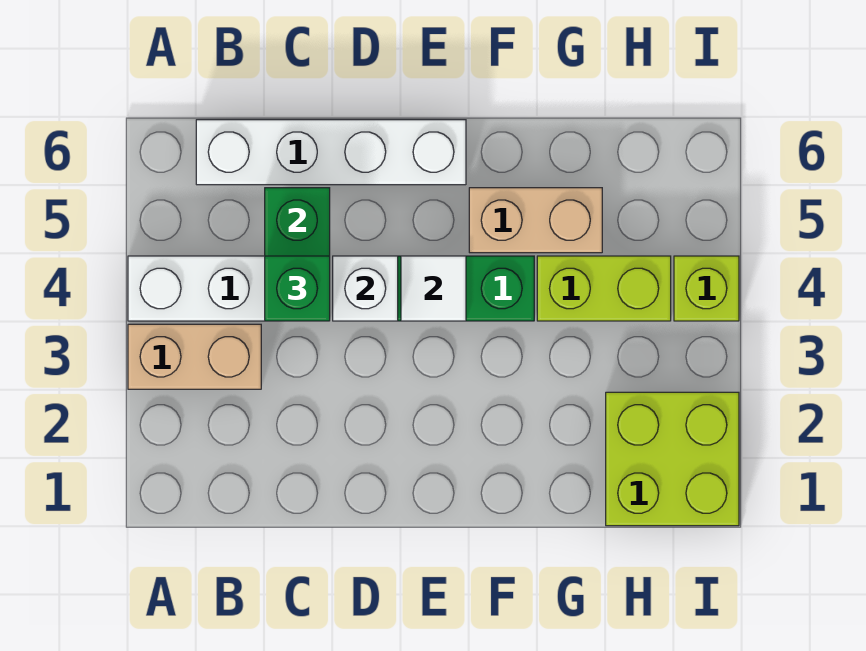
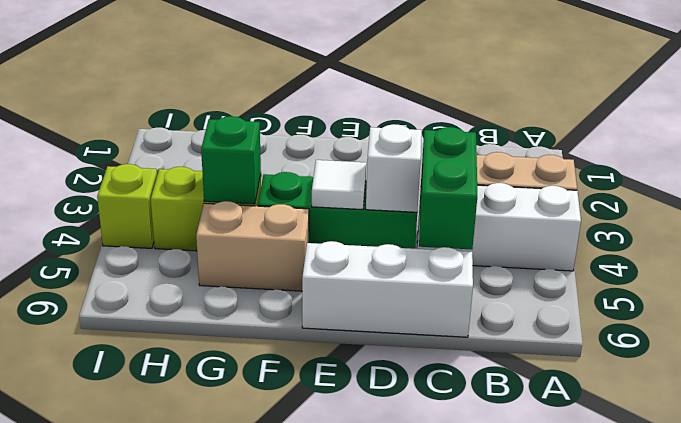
white brick B6:E6 level 1 -> white brick C6:E6 level 1
green brick C4 level 3 -> green brick G4 level 2
lime brick H1:I2 level 1 -> none

